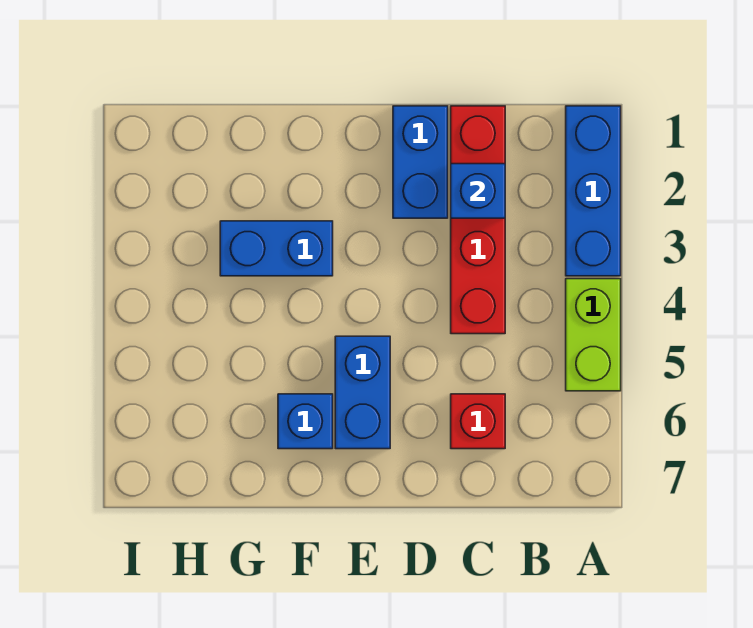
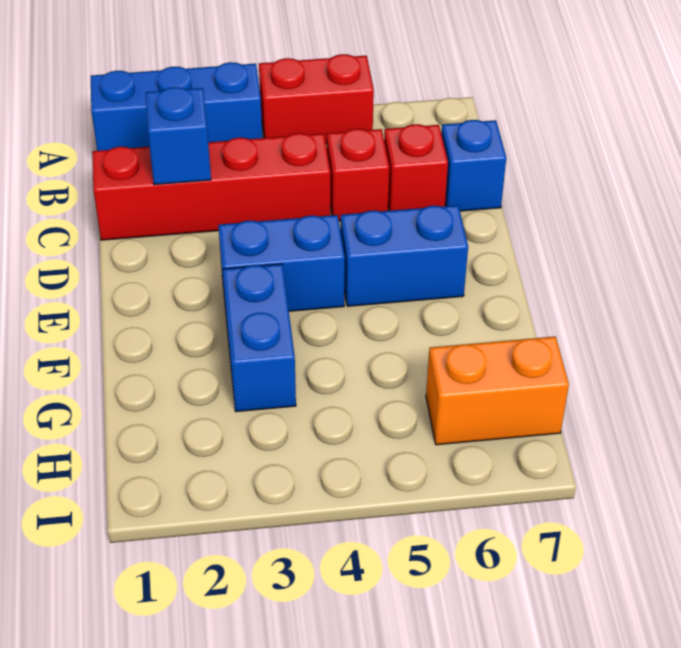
lime brick A4:A5 level 1 -> red brick A4:A5 level 1
none -> red brick C5 level 1
blue brick D1:D2 level 1 -> blue brick E3:E4 level 1
blue brick F6 level 1 -> blue brick C7 level 1
none -> orange brick H6:H7 level 1

